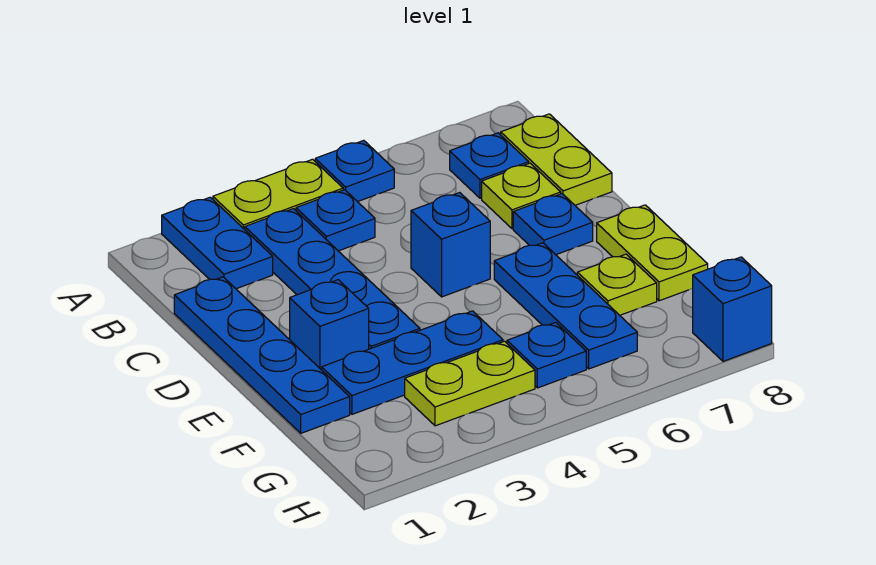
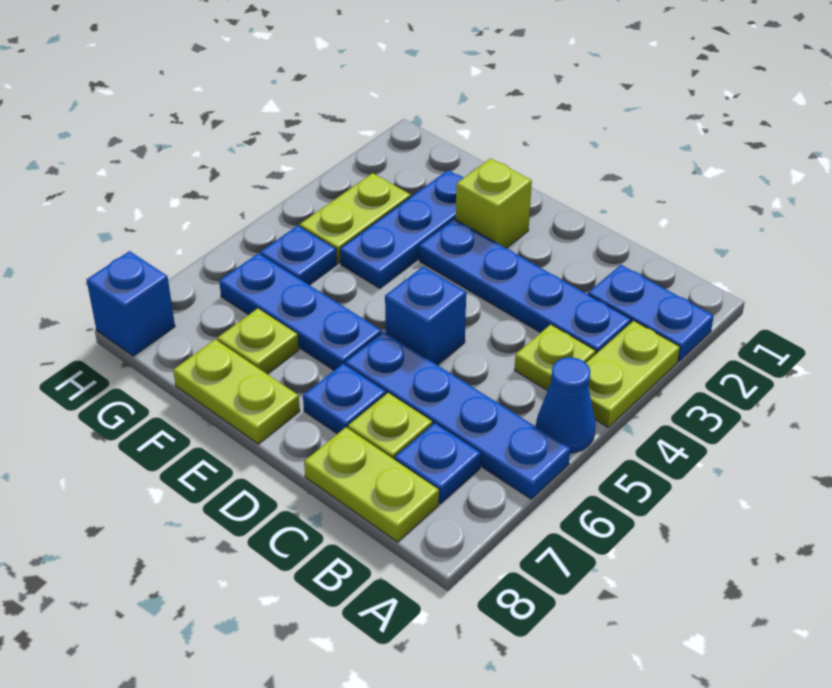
blue plate A5 level 1 -> blue cone A5 level 1
blue plate B4 level 1 -> lime plate B4 level 1
blue plate C1:F1 level 1 -> blue plate A6:D6 level 1
blue brick E2 level 1 -> lime brick E2 level 1

